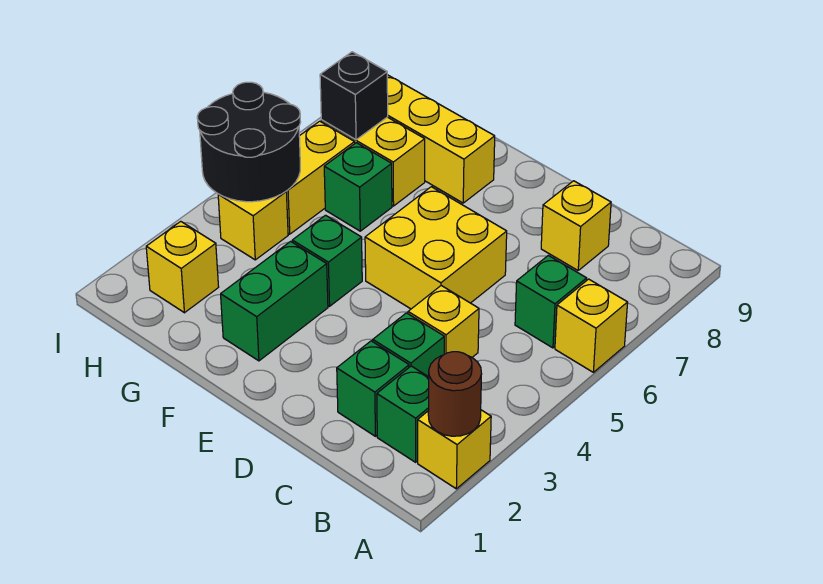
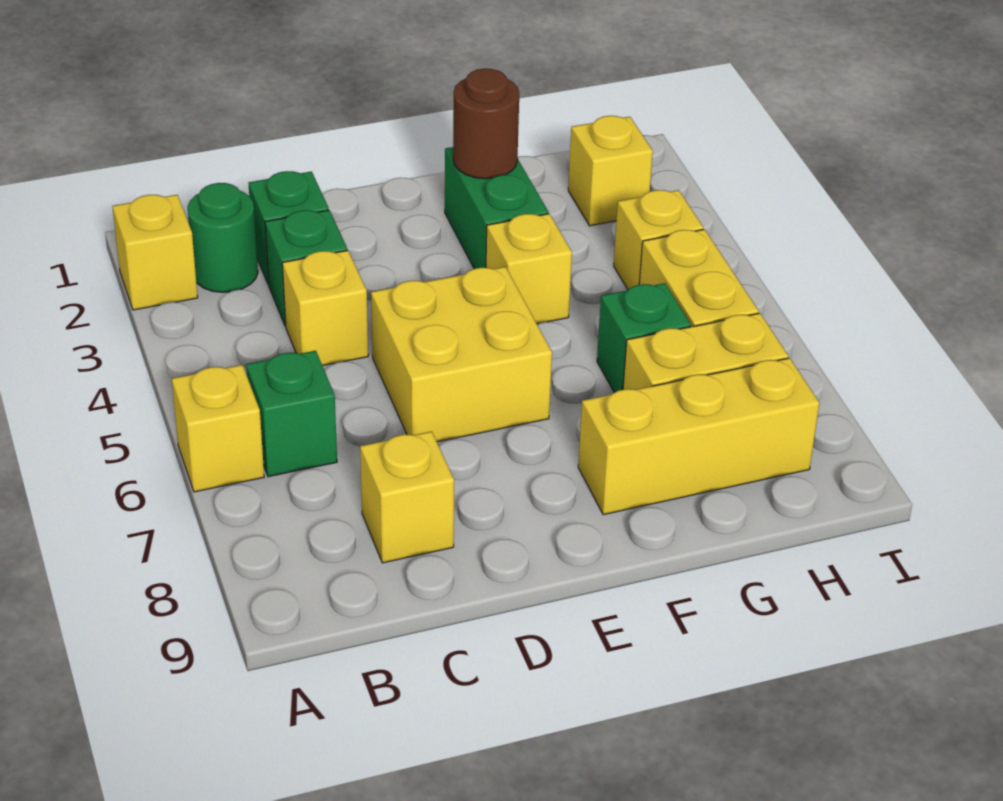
brown round brick A2 level 2 -> brown round brick F2 level 2
green brick B2 level 1 -> green round brick B2 level 1
green brick F4 level 1 -> yellow brick F4 level 1
black round brick H4:I5 level 2 -> none
black brick H7 level 2 -> none

